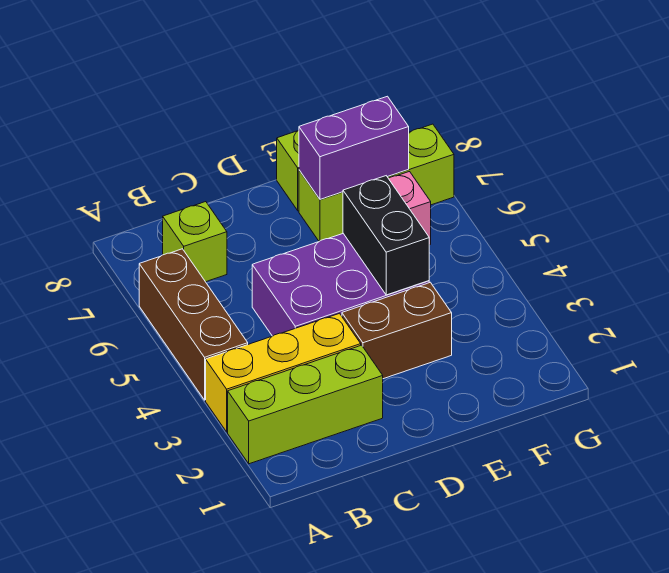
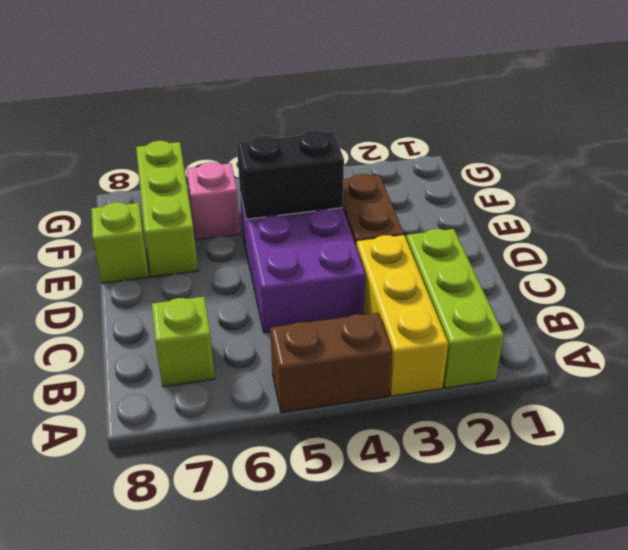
brown brick A4:A6 level 1 -> brown brick A4:A5 level 1
purple brick E7:F7 level 2 -> none

